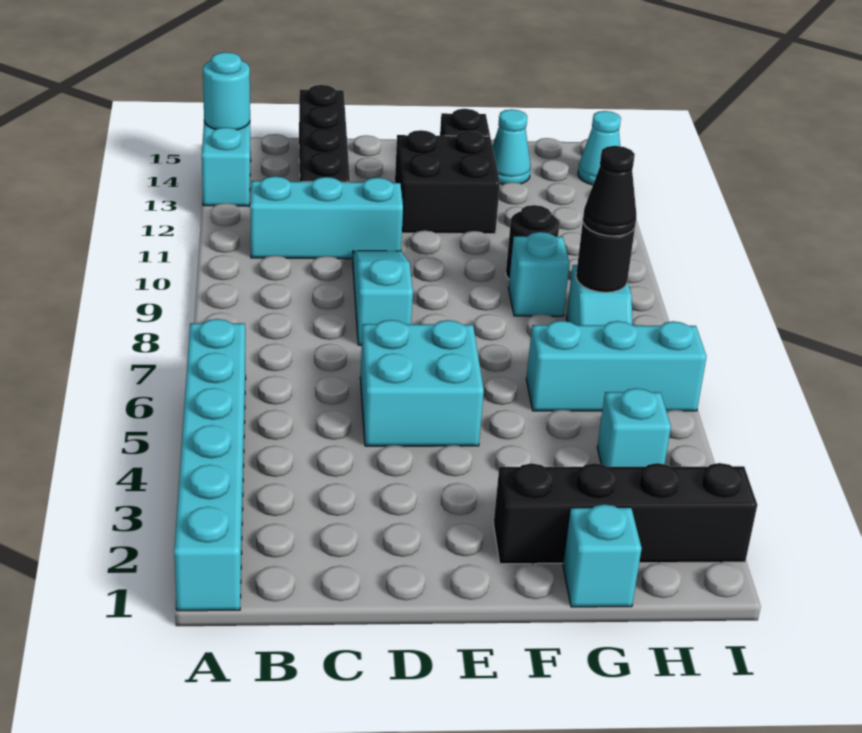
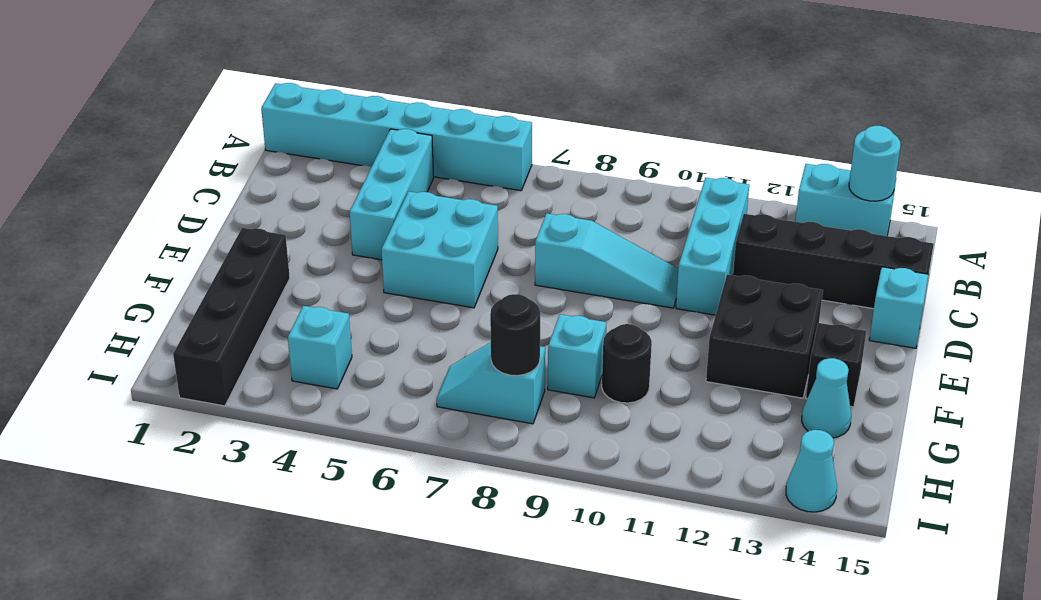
cyan brick G1 level 1 -> cyan brick D15 level 1
cyan brick G6:I6 level 1 -> cyan brick B4:D4 level 1
black cone H8 level 3 -> none

